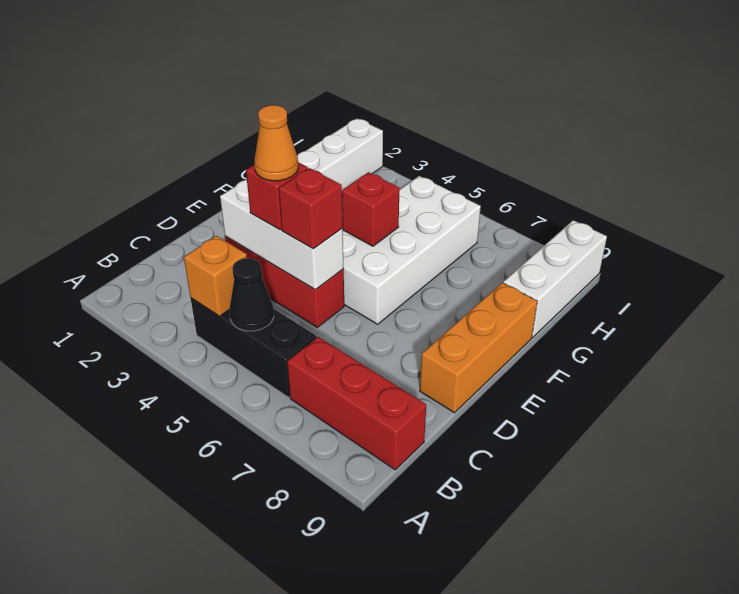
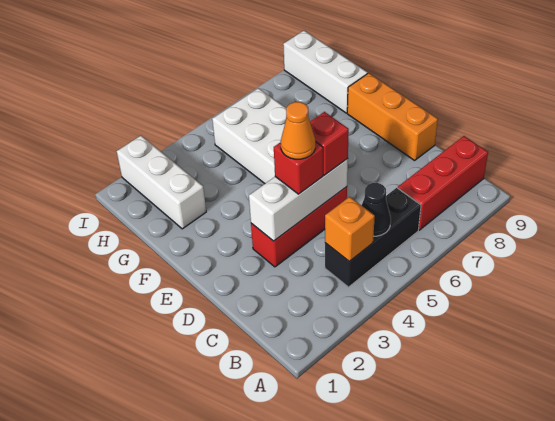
red brick F5 level 2 -> none

